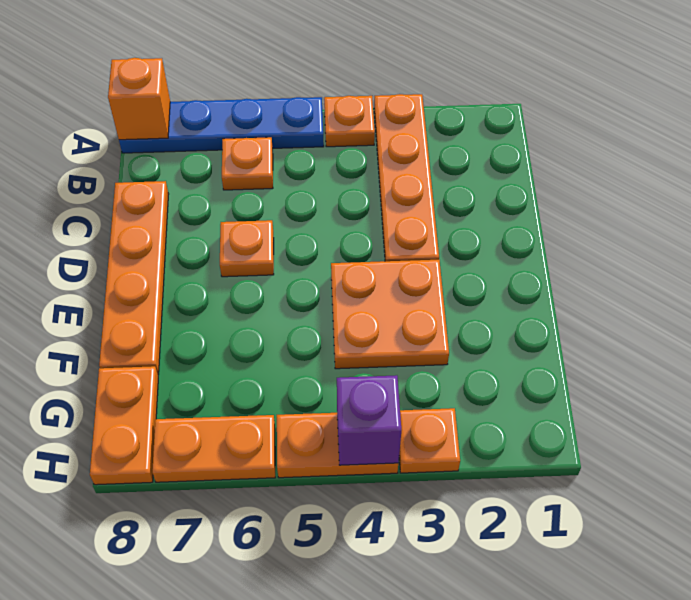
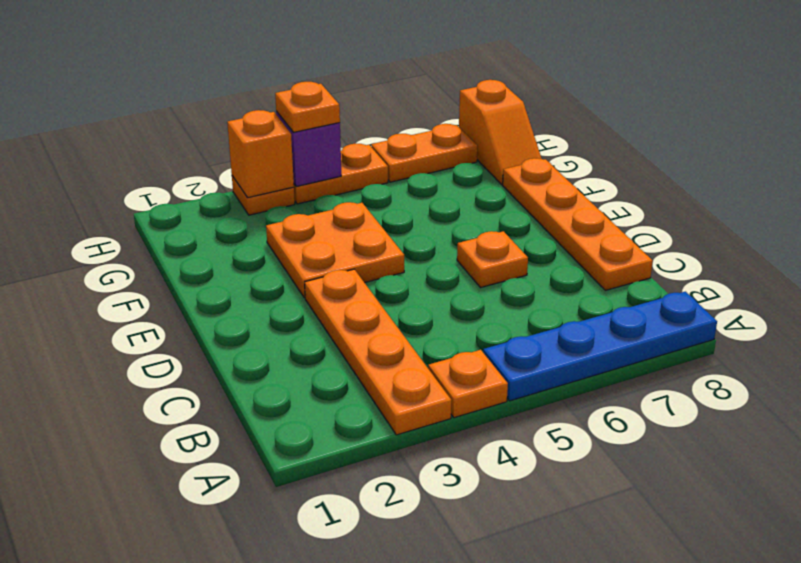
orange brick A8 level 2 -> orange brick H3 level 2
orange plate B6 level 1 -> orange plate H4 level 3
orange plate G8:H8 level 1 -> orange slope G8:H8 level 1 top H

